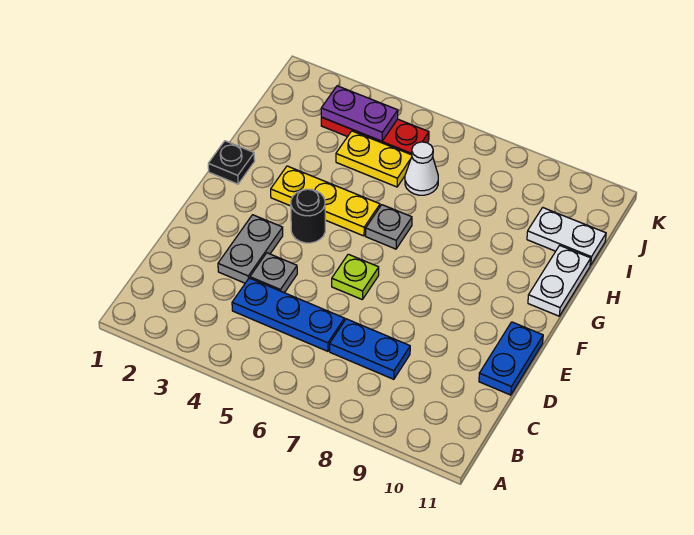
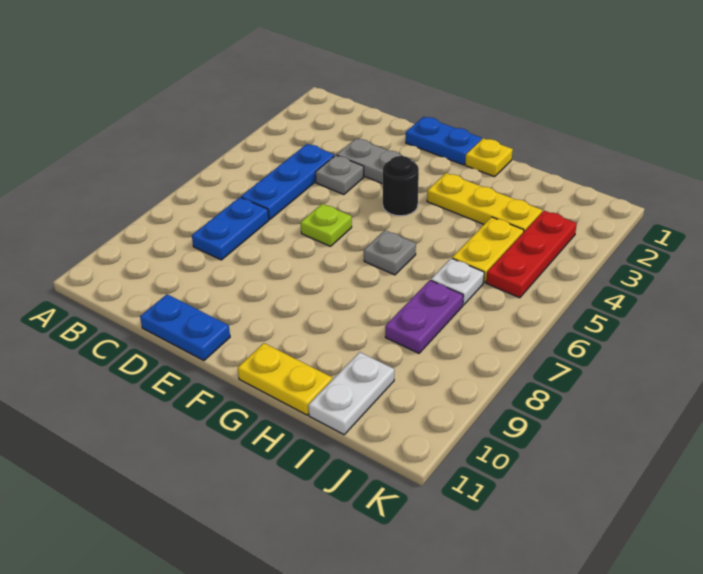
none -> blue plate E1:F1 level 1
black plate G1 level 1 -> yellow plate G1 level 1
yellow plate G3:G5 level 1 -> yellow plate G3:I3 level 1
white plate G11:H11 level 1 -> yellow plate G11:H11 level 1
white cone I6 level 1 -> white plate I6 level 1
purple plate J3:J4 level 2 -> purple plate I7:I8 level 1

